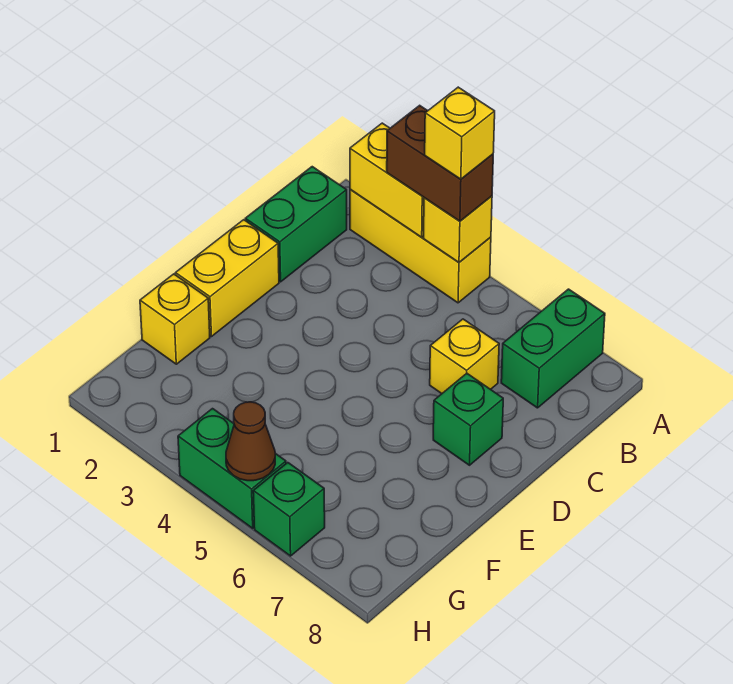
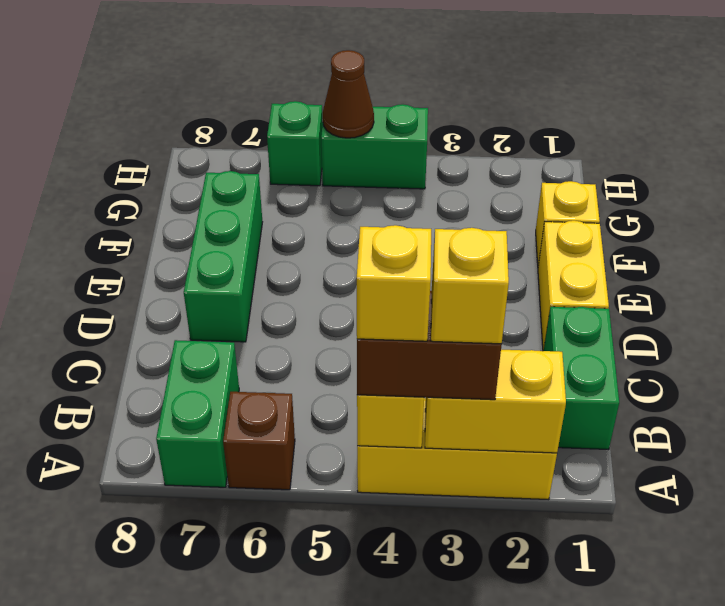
none -> brown brick A6 level 1
yellow brick C6 level 1 -> yellow brick A3 level 4
green brick D7 level 1 -> green brick D7:F7 level 1

